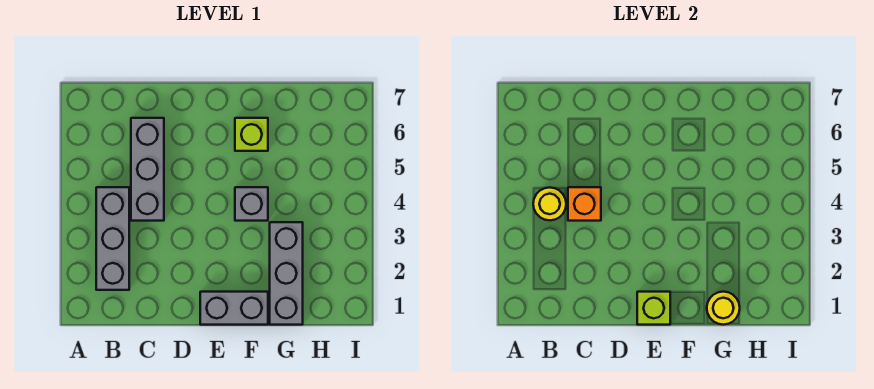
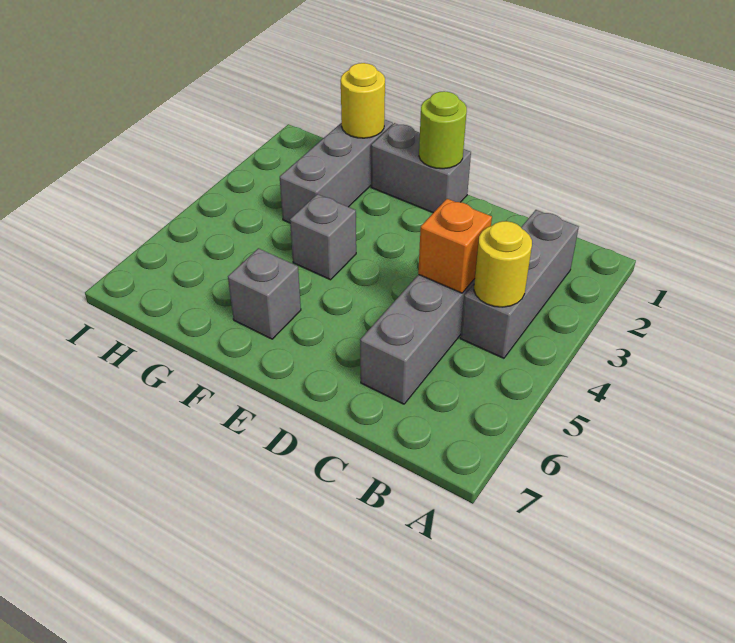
lime brick E1 level 2 -> lime round brick E1 level 2
lime brick F6 level 1 -> grey brick F6 level 1

